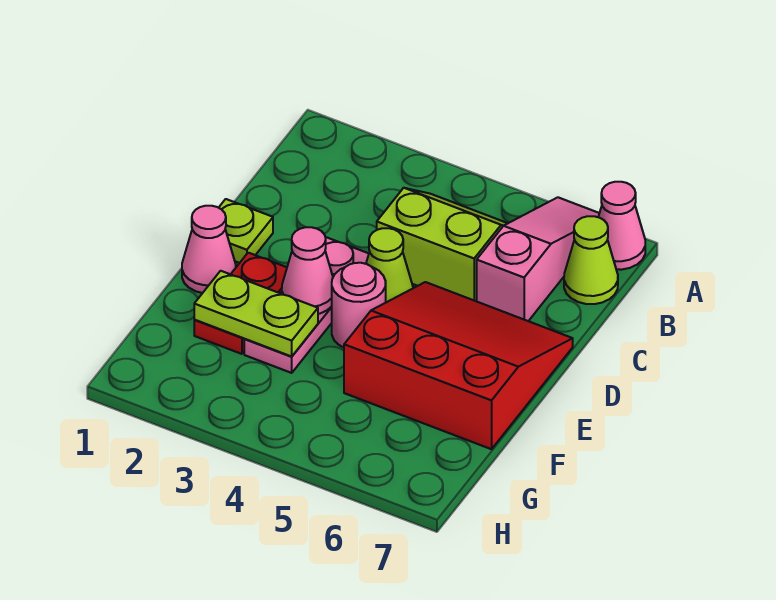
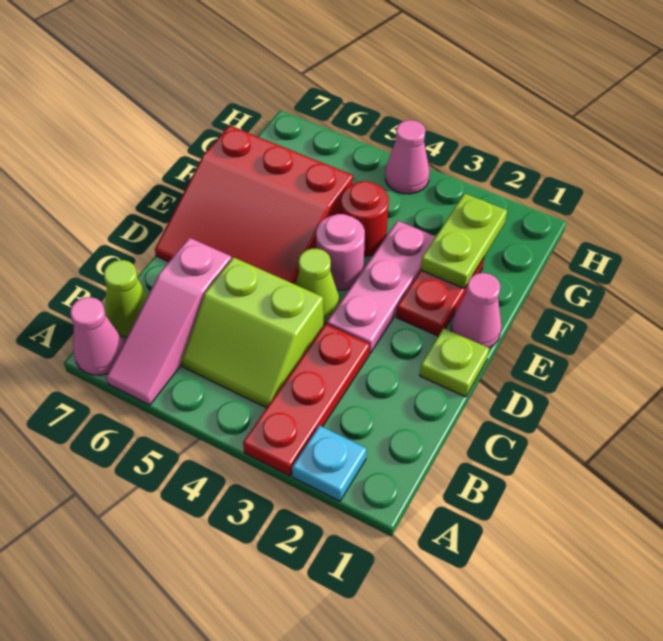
none -> cyan plate A2 level 1
none -> red plate A3:C3 level 1
pink cone E3 level 2 -> pink cone H4 level 1
lime plate F2:F3 level 2 -> lime plate F2:G2 level 2
none -> red round brick F4 level 1

